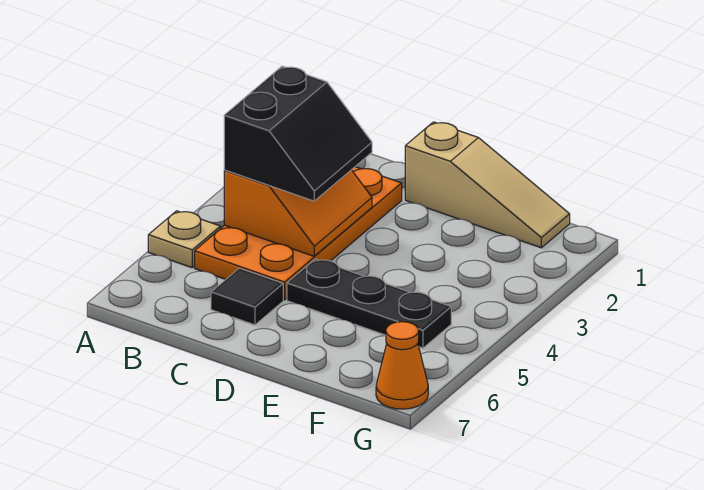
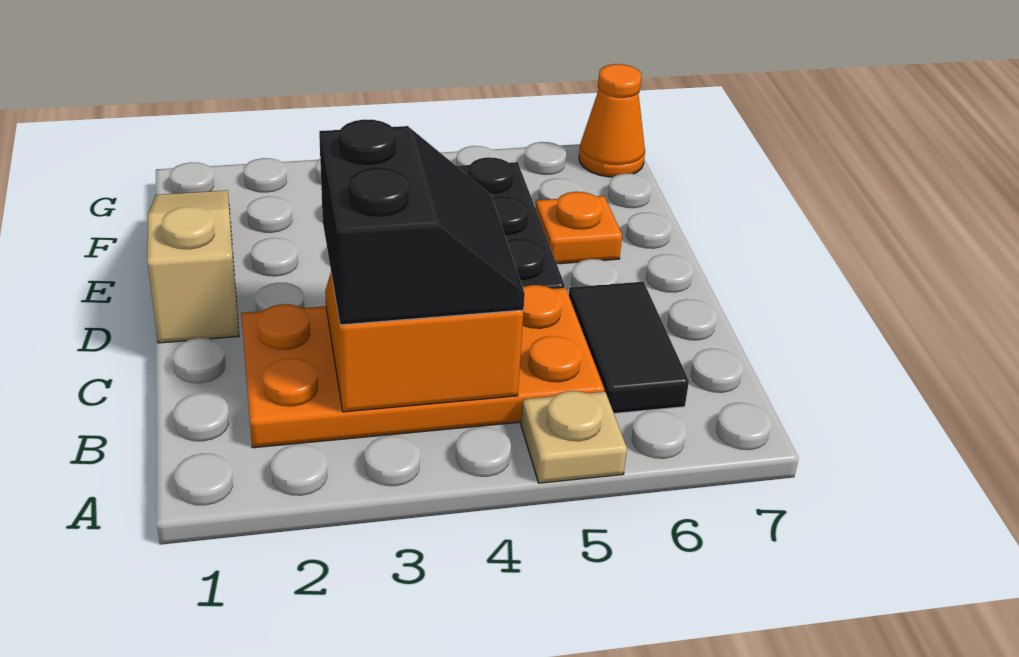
black slope B3:C4 level 3 top B -> black slope B3:C4 level 3 top 3
black tile C6 level 1 -> black tile B6:C6 level 1
none -> orange plate E6 level 1

